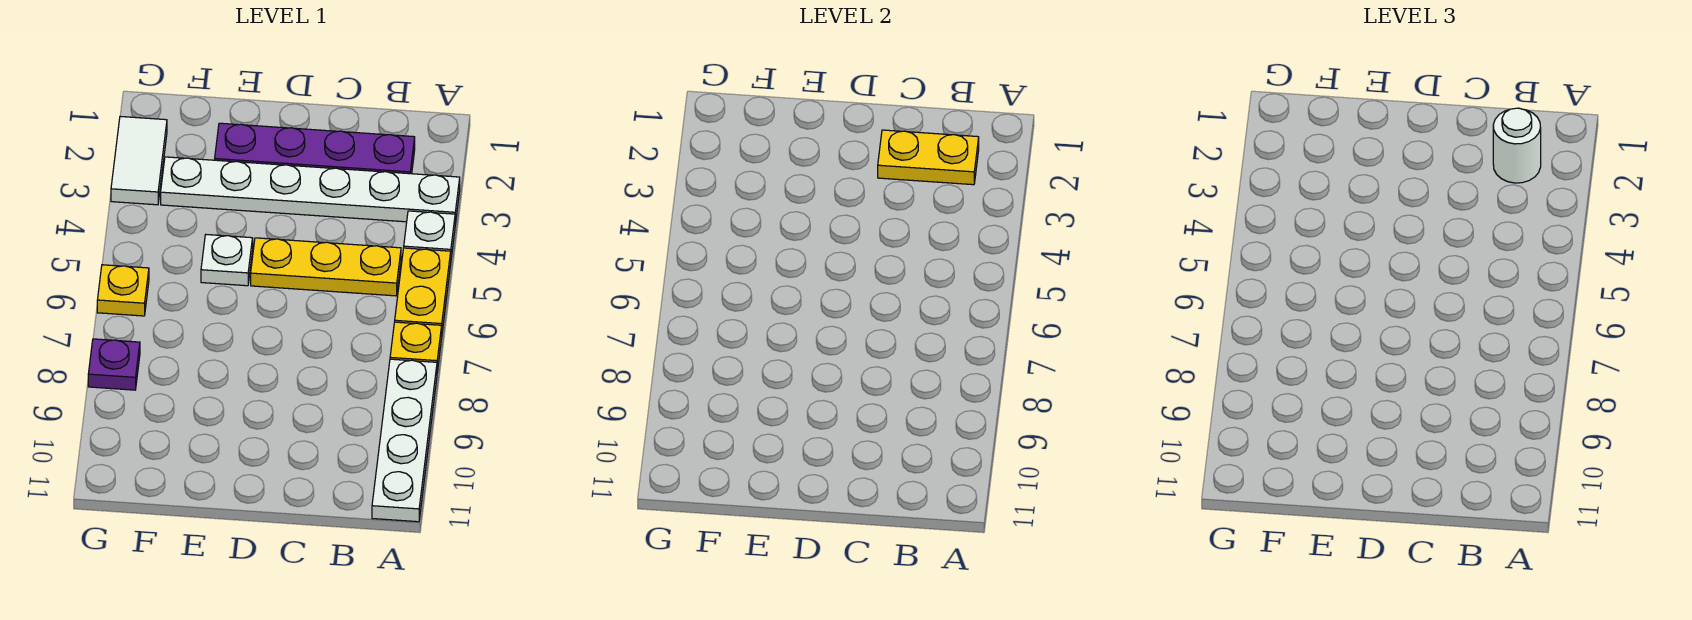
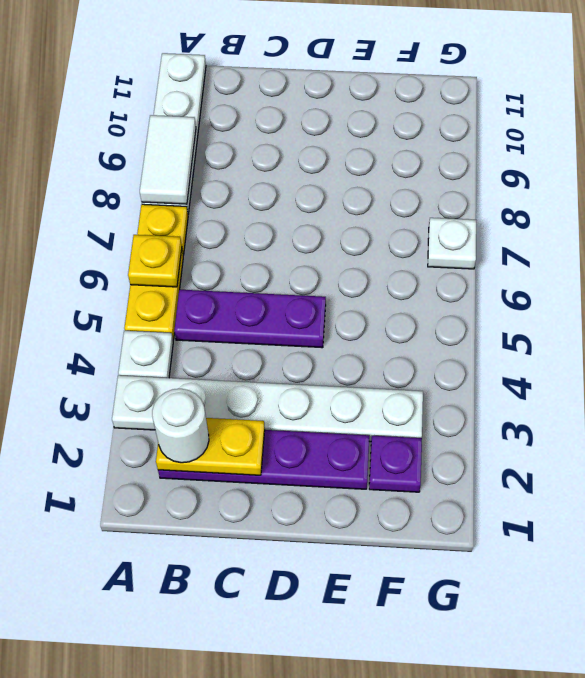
yellow plate B5:D5 level 1 -> purple plate B5:D5 level 1
white plate E5 level 1 -> white plate G7 level 1
white tile G2:G3 level 1 -> white tile A8:A9 level 2
yellow plate G6 level 1 -> yellow plate A6 level 2
purple plate G8 level 1 -> purple plate F2 level 1

